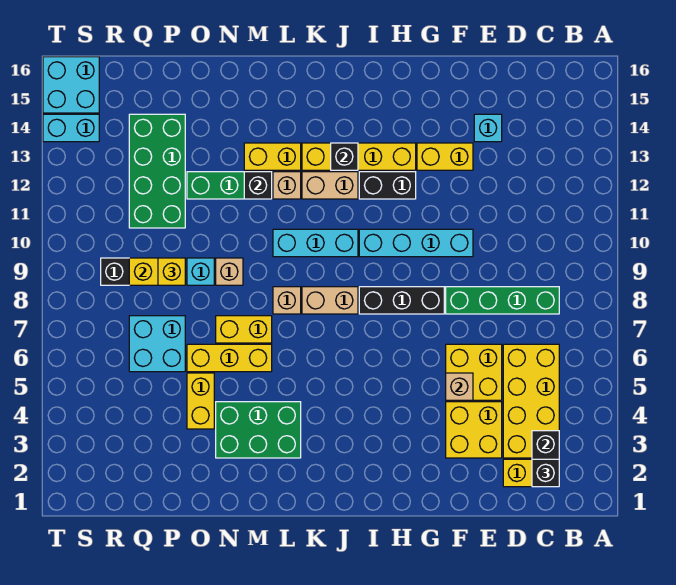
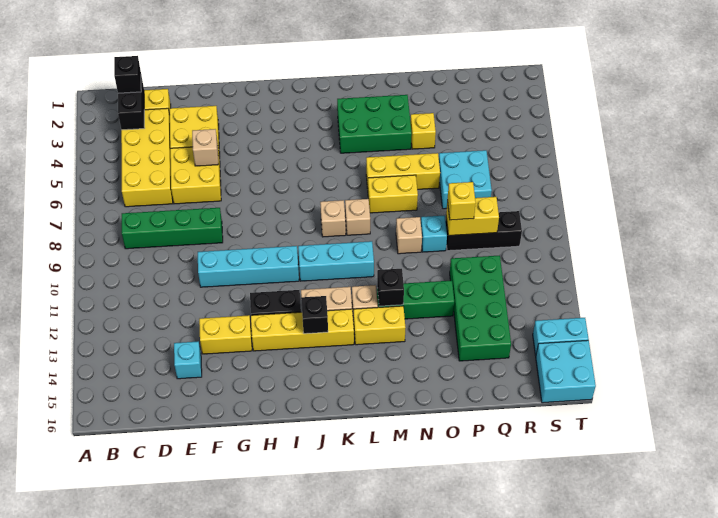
black brick G8:I8 level 1 -> none
tan brick J8:K8 level 1 -> tan brick K8 level 1
yellow brick O4:O5 level 1 -> yellow brick O4 level 1

